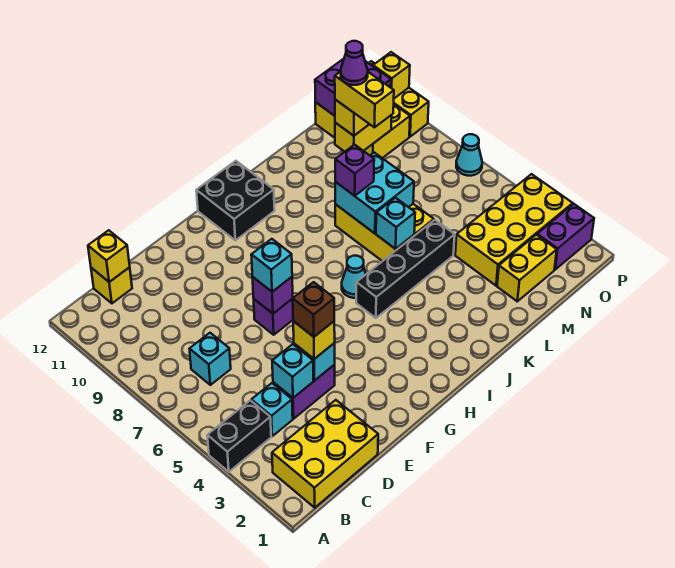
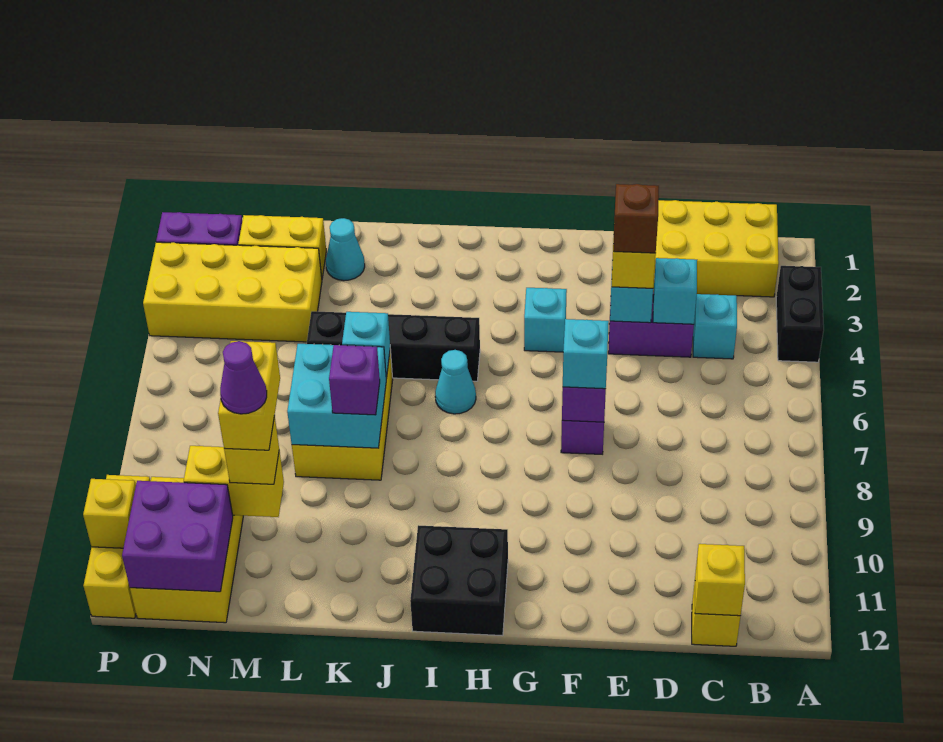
black brick A4:B4 level 1 -> black brick A3:A4 level 1
cyan brick C7 level 1 -> cyan brick G4 level 1
cyan cone P7 level 1 -> cyan cone L2 level 1

